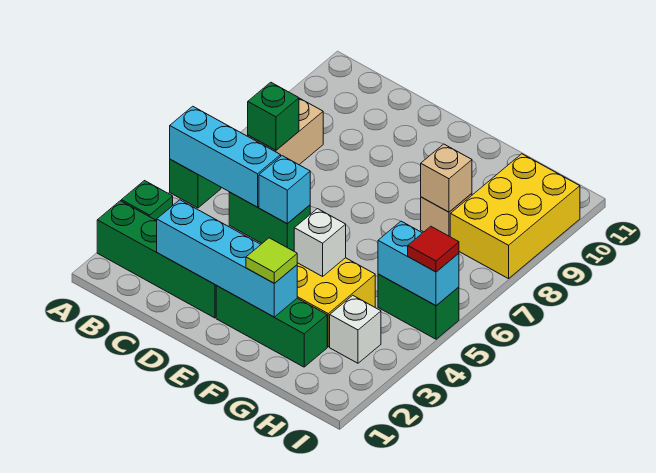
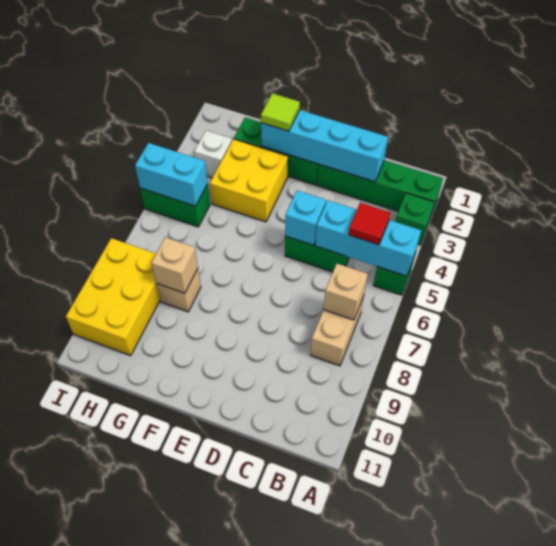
green brick B7 level 2 -> tan brick B7 level 2
white brick F4 level 2 -> none
red tile I5 level 3 -> red tile B5 level 3

